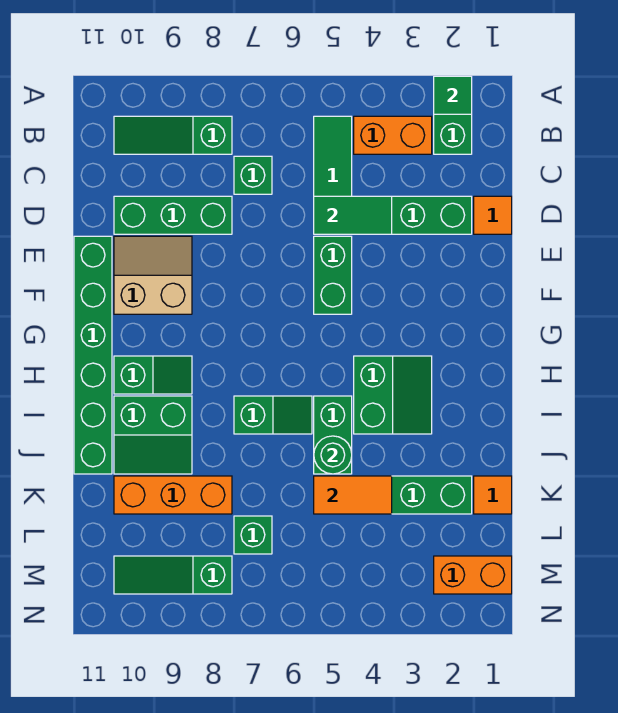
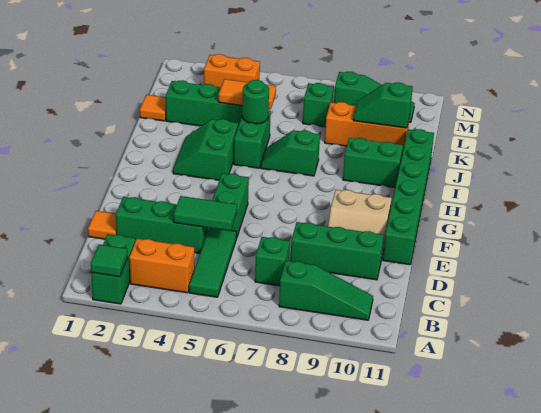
green slope H9:H10 level 1 top 10 -> green slope K9:K10 level 2 top 10
orange brick M1:M2 level 1 -> orange brick M3:M4 level 1

